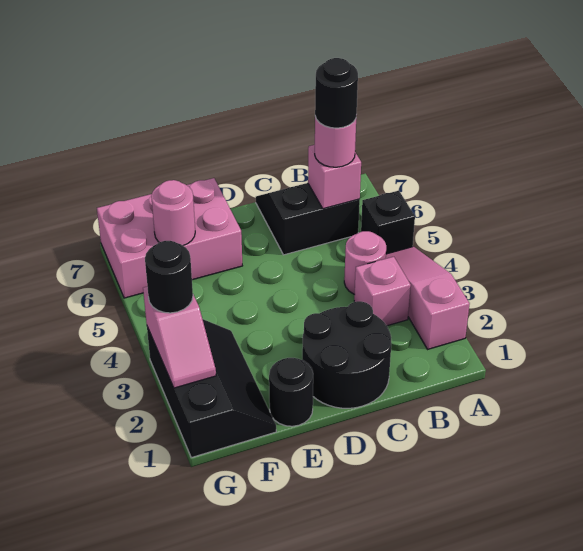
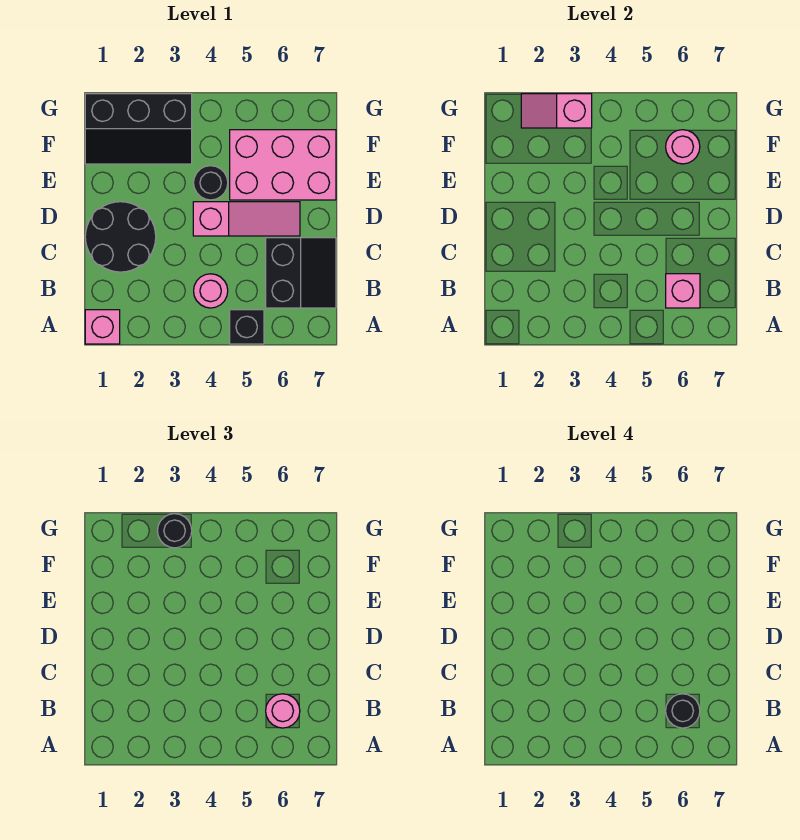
pink slope A2:A4 level 1 top 2 -> pink slope D4:D6 level 1 top 4
pink brick B3 level 1 -> pink brick A1 level 1
black round brick E1 level 1 -> black round brick E4 level 1
pink brick E6:G7 level 1 -> pink brick E5:F7 level 1

